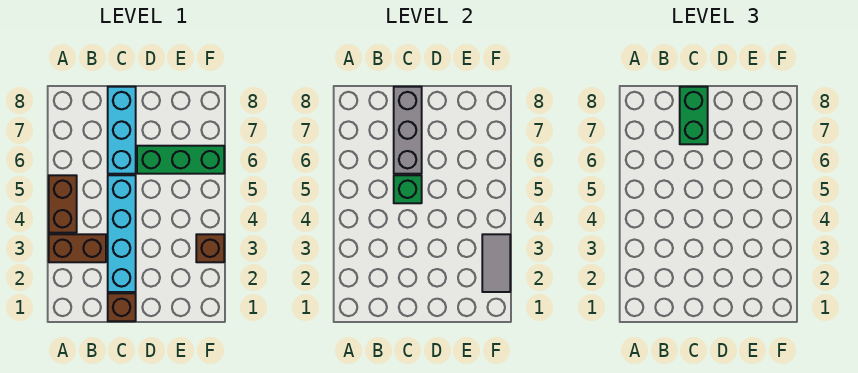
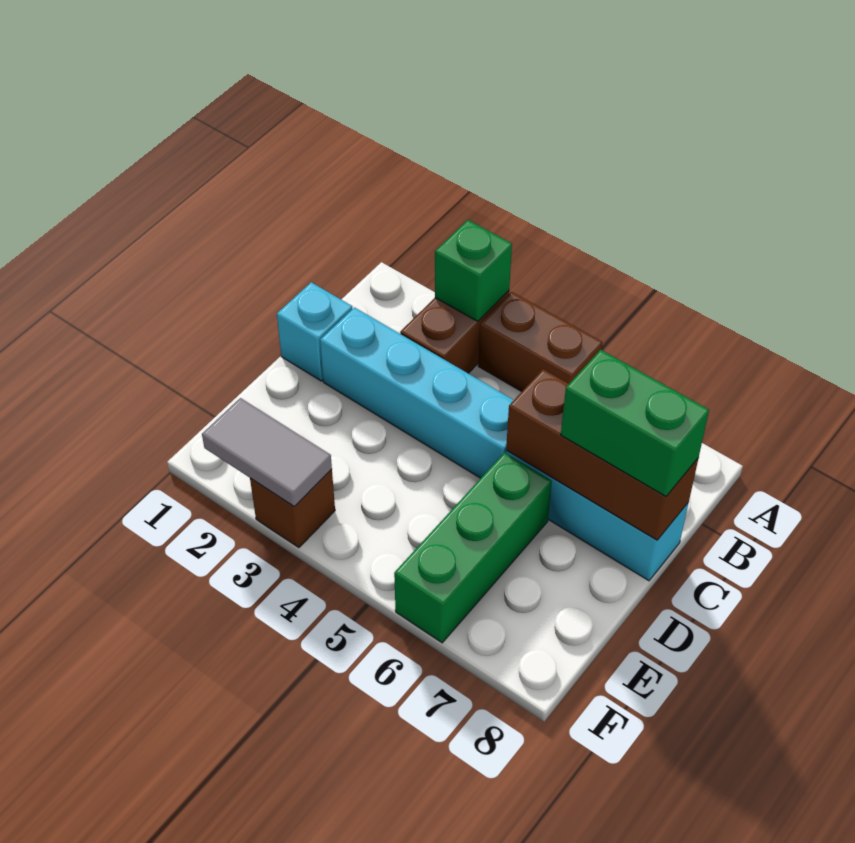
brown brick C1 level 1 -> cyan brick C1 level 1
green brick C5 level 2 -> green brick A3 level 2
grey brick C6:C8 level 2 -> brown brick C6:C8 level 2

